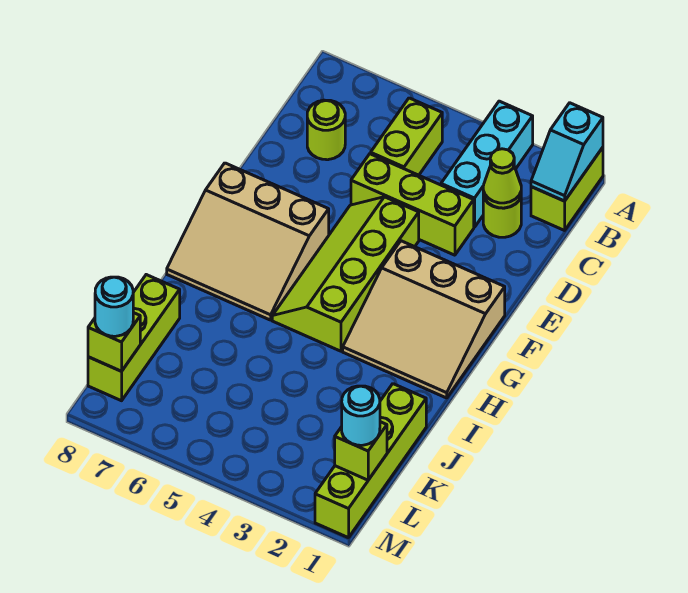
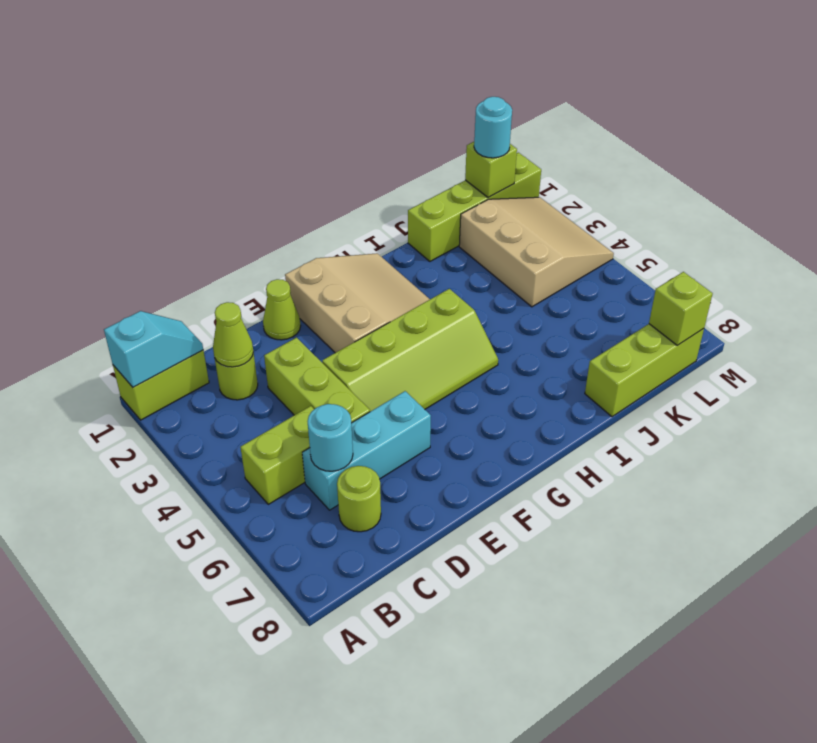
cyan brick A3:C3 level 1 -> cyan brick C6:E6 level 1
none -> lime cone E1 level 1
tan slope F6:H8 level 1 top F -> tan slope K2:M4 level 1 top K
cyan round brick L8 level 3 -> cyan round brick C6 level 2

